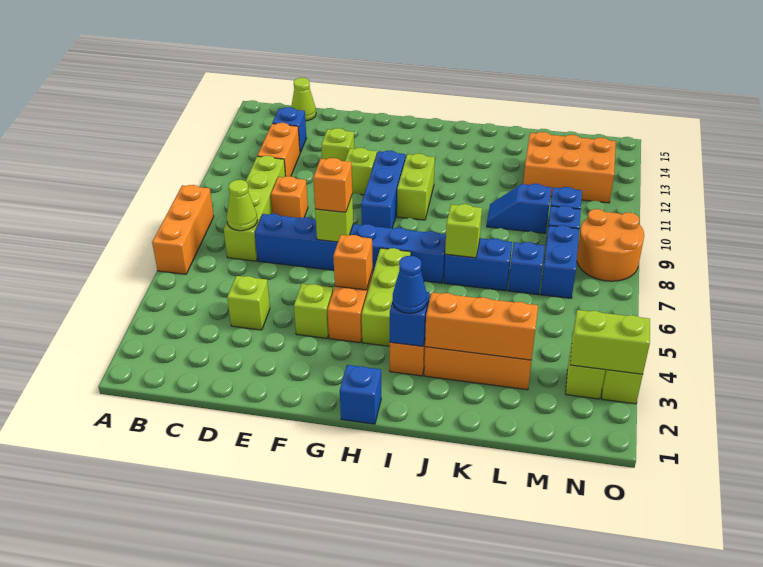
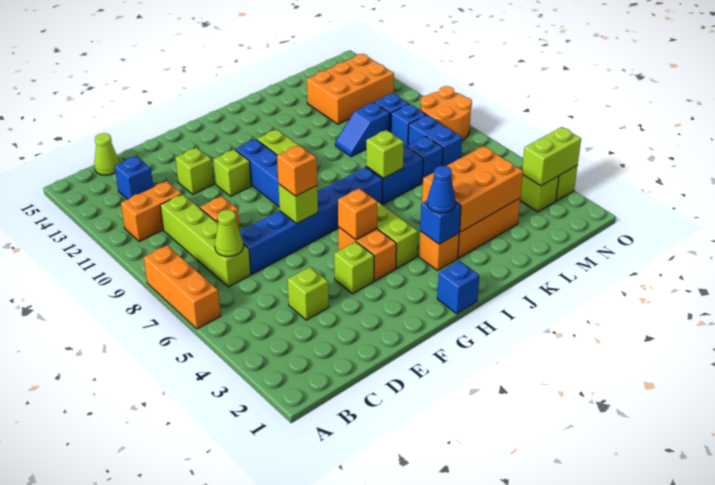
orange brick C11:C12 level 1 -> orange brick B11:C11 level 1
orange brick J3:L3 level 2 -> orange brick J3:L4 level 2

